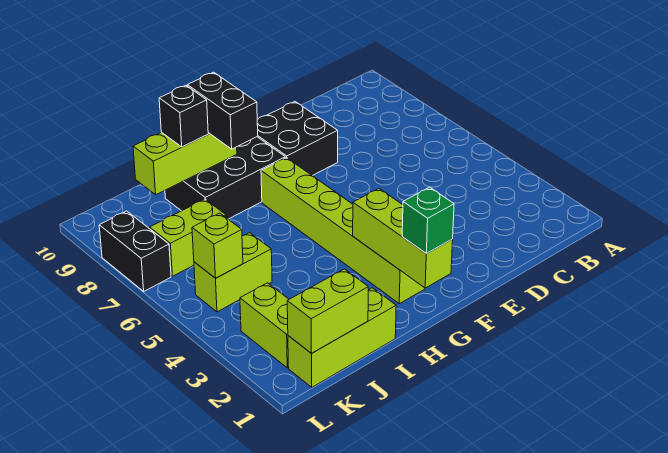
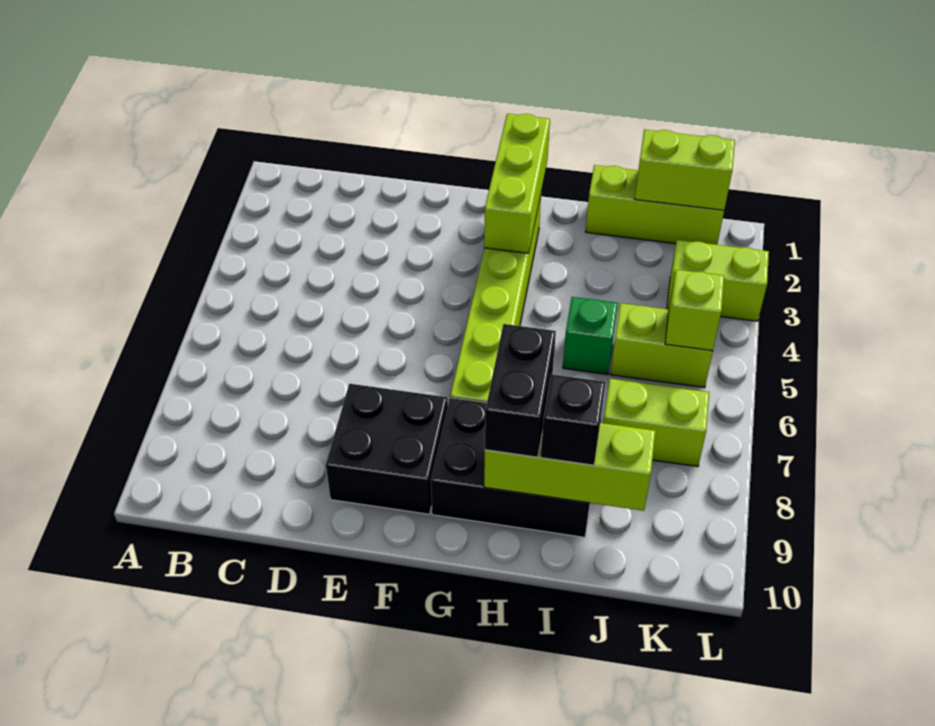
green brick G1 level 3 -> green brick I5 level 1
lime brick K2:K3 level 1 -> lime brick K3:L3 level 1
black brick L7:L8 level 1 -> none

